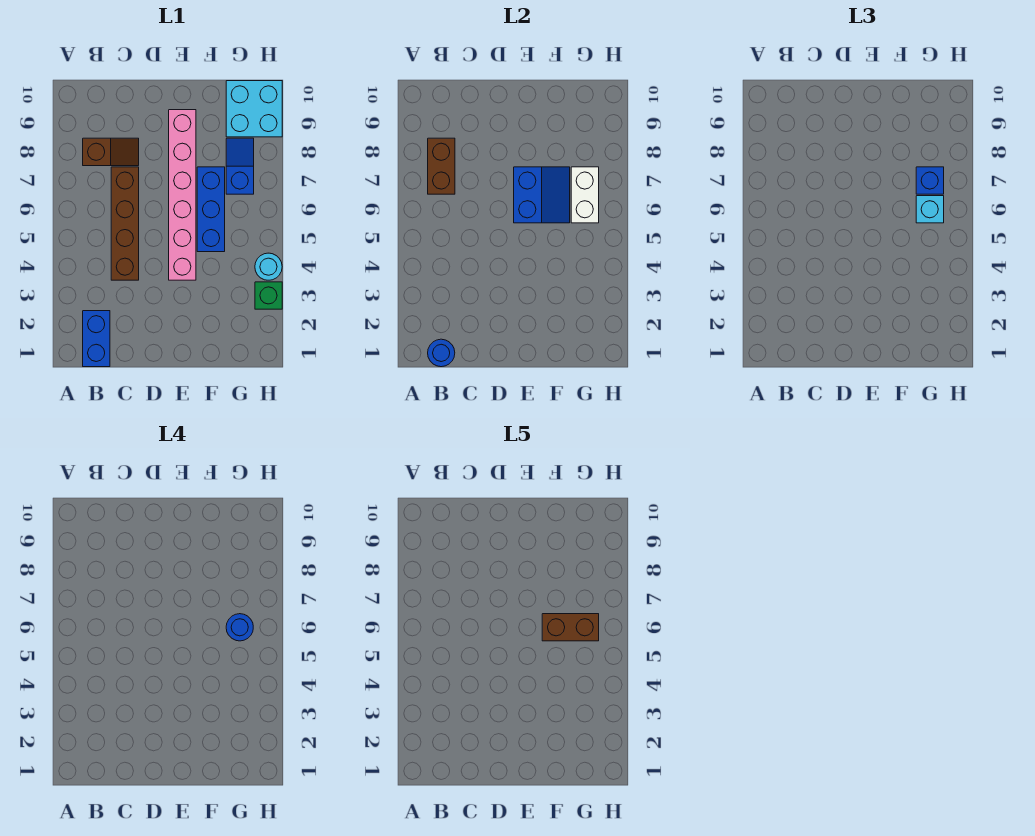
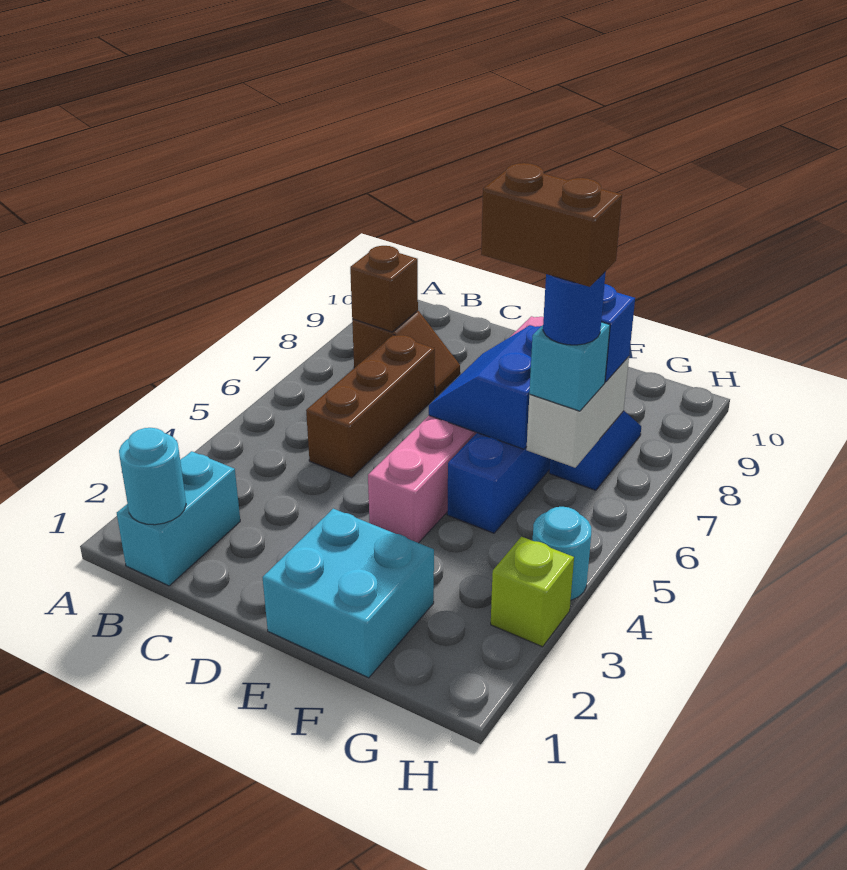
blue brick B1:B2 level 1 -> cyan brick B1:B2 level 1
blue round brick B1 level 2 -> cyan round brick B1 level 2
brown brick B7:B8 level 2 -> brown brick B8 level 2
brown brick C4:C7 level 1 -> brown brick C5:C7 level 1
blue slope E6:F7 level 2 top E -> blue slope E6:F7 level 2 top F
cyan brick G9:H10 level 1 -> cyan brick E1:F2 level 1
green brick H3 level 1 -> lime brick H3 level 1

